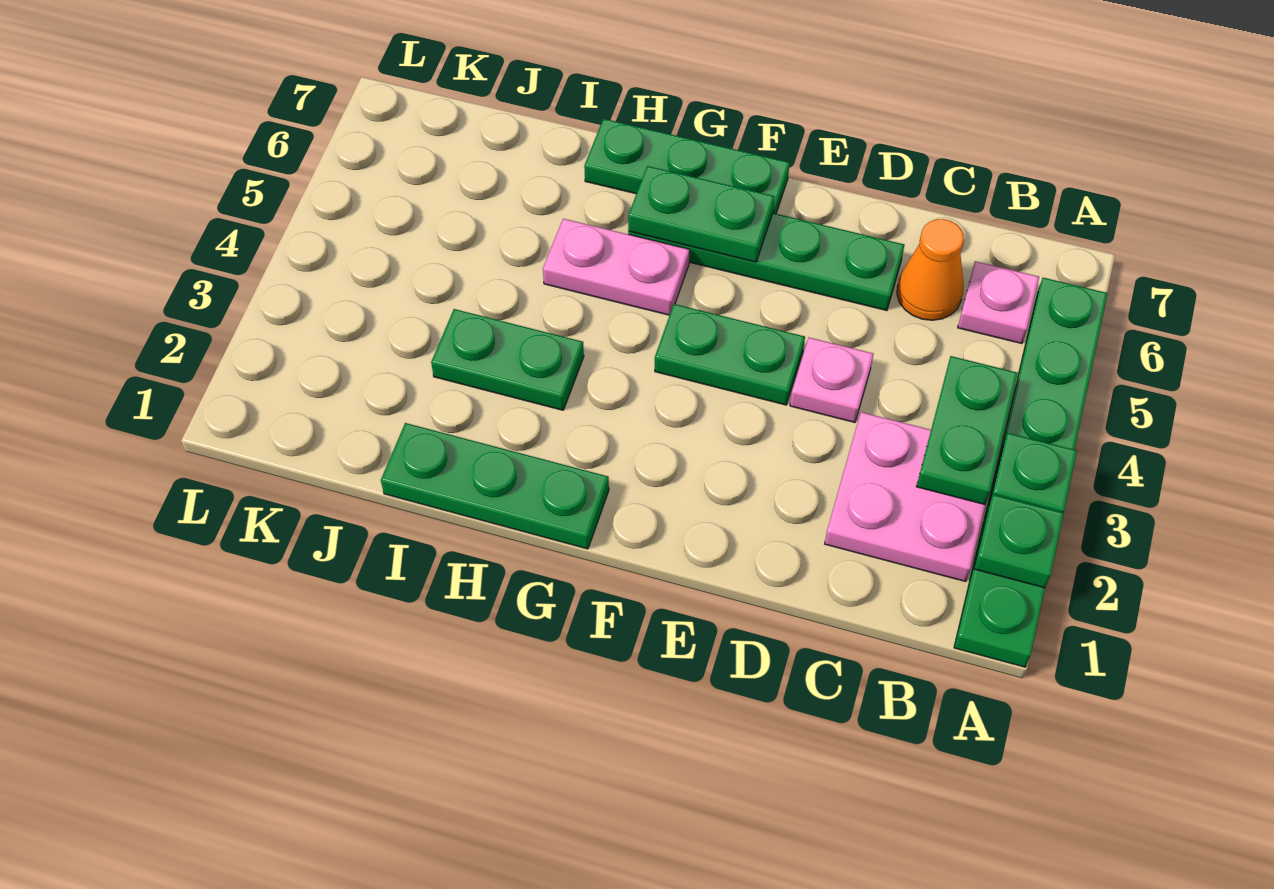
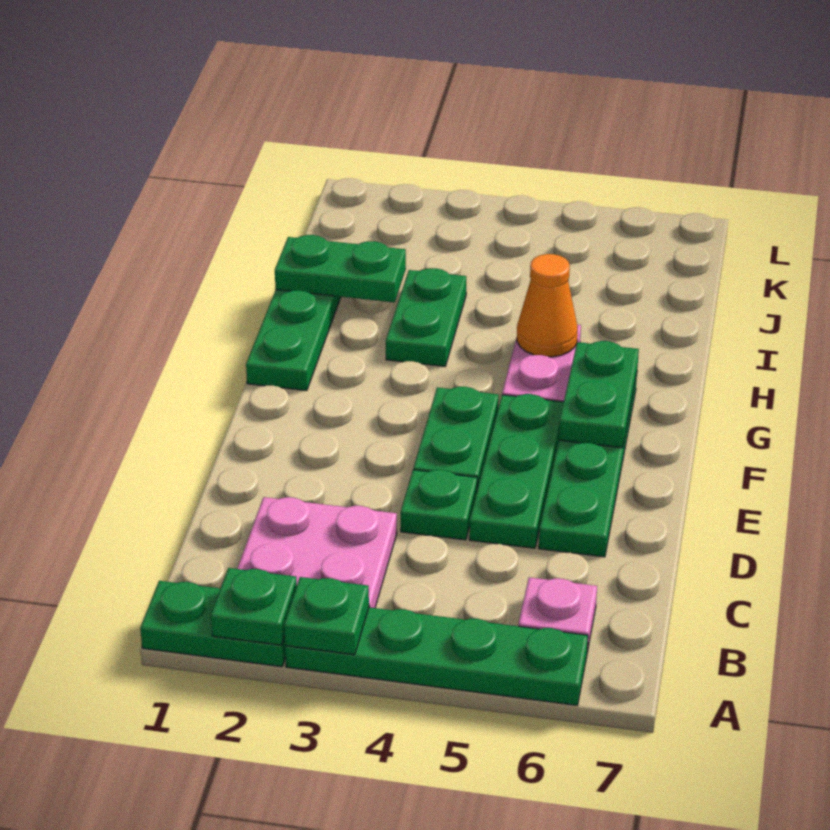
green plate B3:B4 level 2 -> green plate I1:I2 level 2
orange cone C6 level 1 -> orange cone H5 level 2
pink plate D4 level 1 -> green plate D4 level 1
green plate F7:H7 level 1 -> green plate D5:F5 level 1

